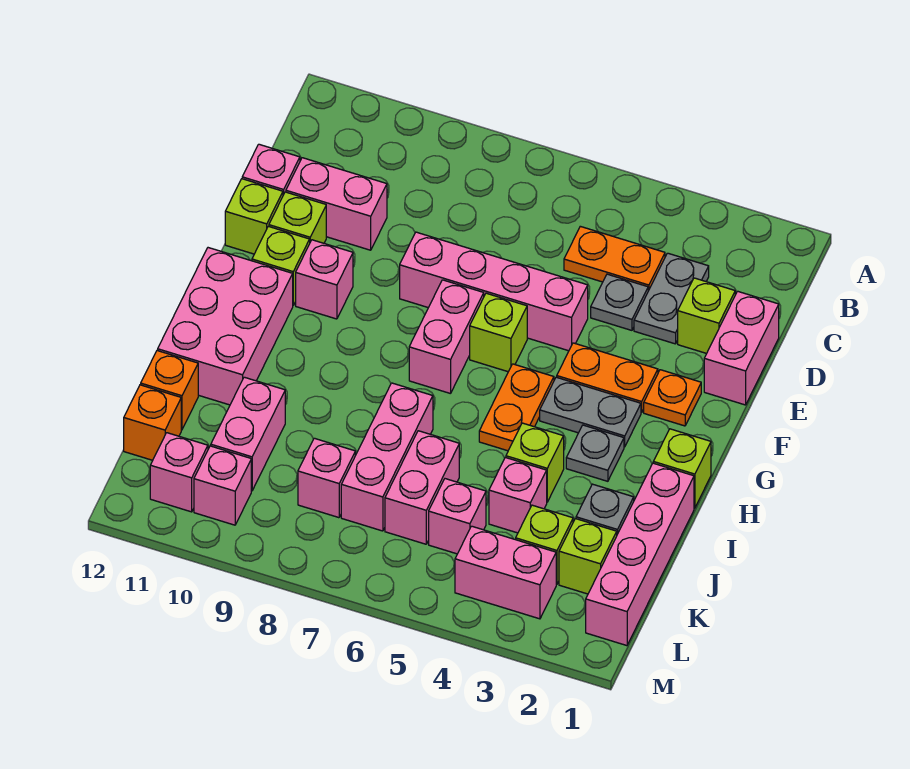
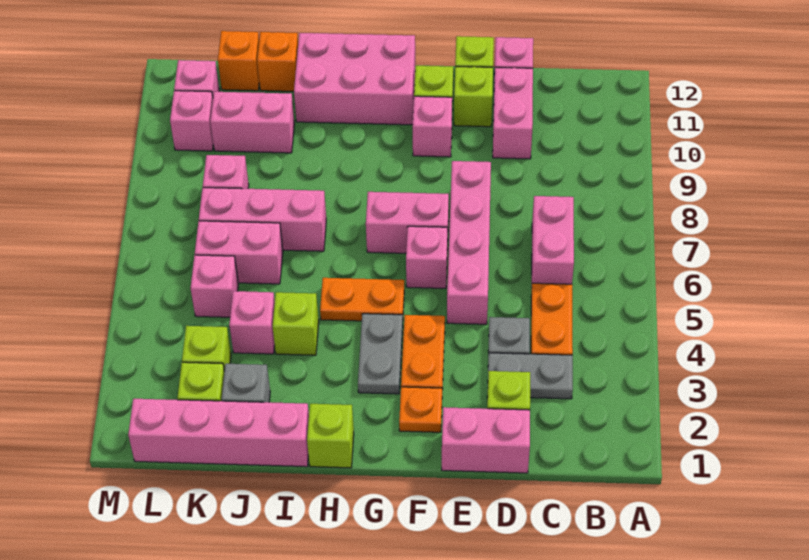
lime brick F6 level 1 -> pink brick F6 level 1
grey plate H3 level 1 -> none
pink brick L3:L4 level 1 -> pink brick C6:C7 level 1

